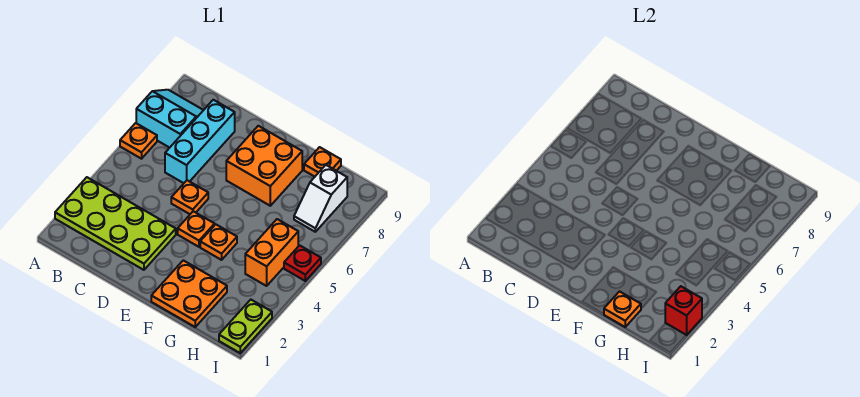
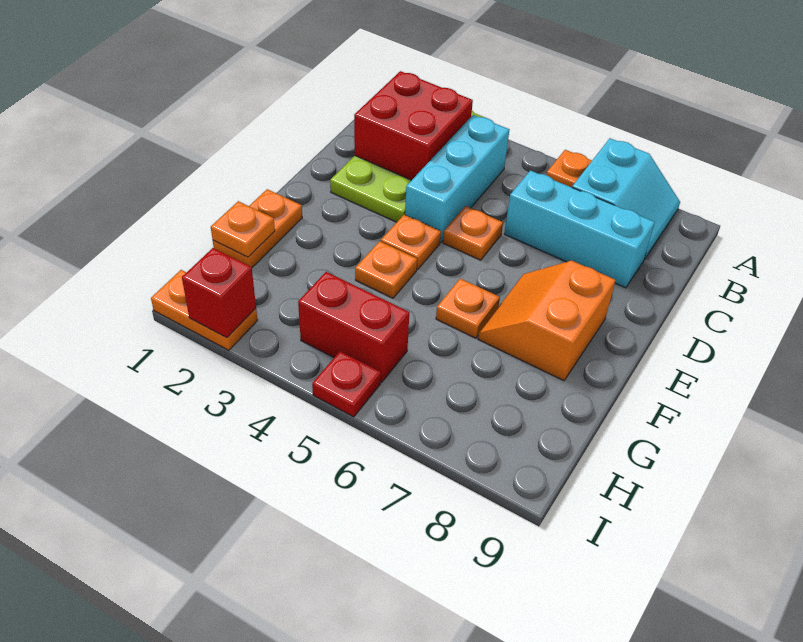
none -> red brick B2:C3 level 2
none -> cyan brick B4:D4 level 1
orange brick E7:F8 level 1 -> orange slope E7:F8 level 1 top 8
orange plate F1:G2 level 1 -> orange plate F1:G1 level 1
orange plate G9 level 1 -> orange plate F6 level 1
orange brick H4:H5 level 1 -> red brick H4:H5 level 1
white slope H7:H8 level 1 top 8 -> none
lime plate I1:I2 level 1 -> orange plate I1:I2 level 1

